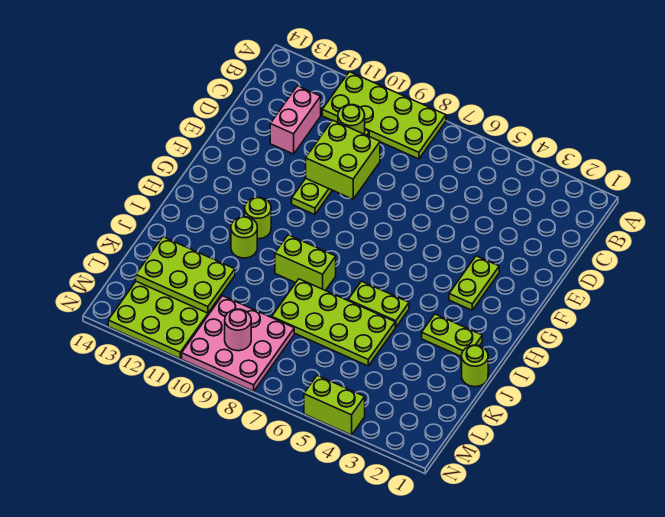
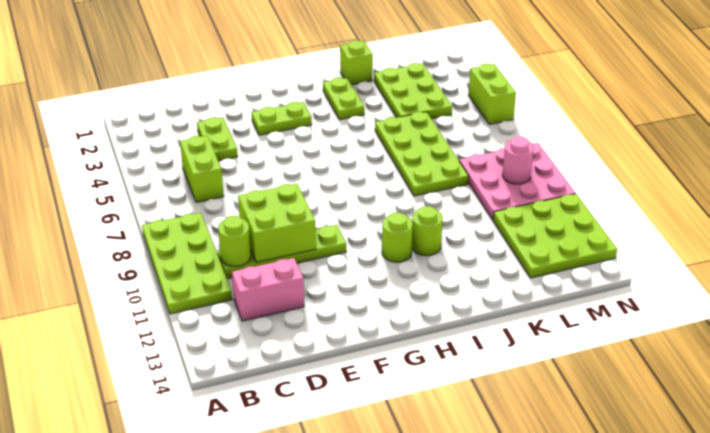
lime plate I5:I6 level 1 -> lime plate D3:D4 level 1
lime brick I8:I9 level 1 -> lime brick C5:C6 level 1
lime round brick J1 level 1 -> lime brick J1 level 1
lime plate K11:L13 level 2 -> lime plate K2:L4 level 1

